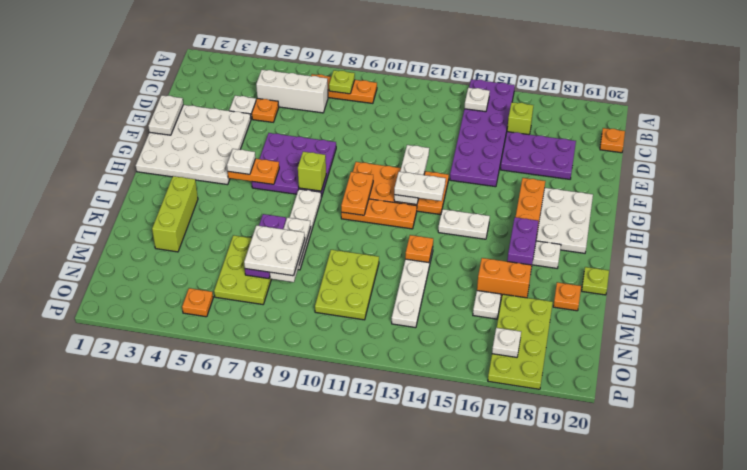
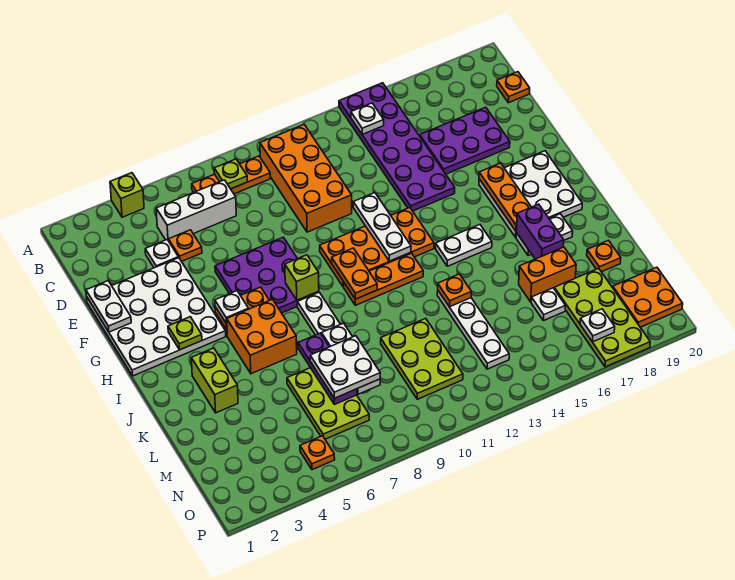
none -> orange brick B10:E11 level 1
lime brick C16 level 1 -> lime brick A4 level 1
white plate H12:H13 level 3 -> none
none -> orange brick I5:J6 level 1
lime brick J3:L3 level 1 -> lime brick J3:K3 level 1
lime plate K20 level 1 -> lime plate H3 level 2
none -> orange plate N19:O20 level 1

